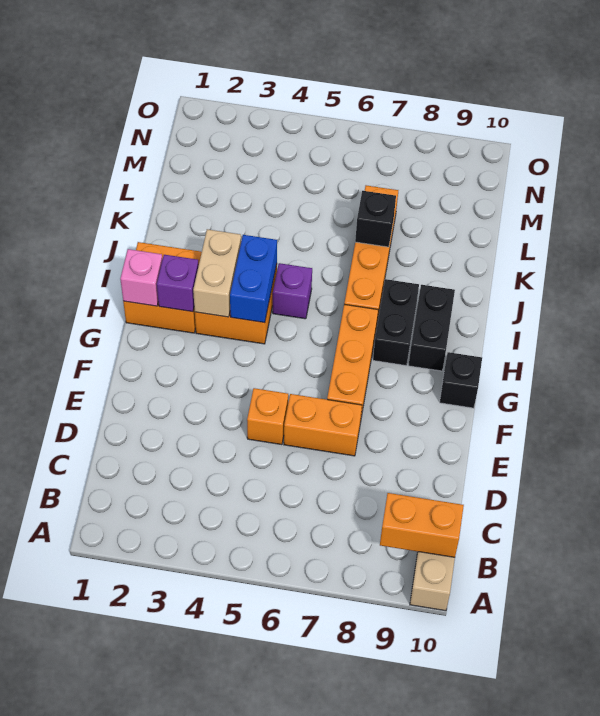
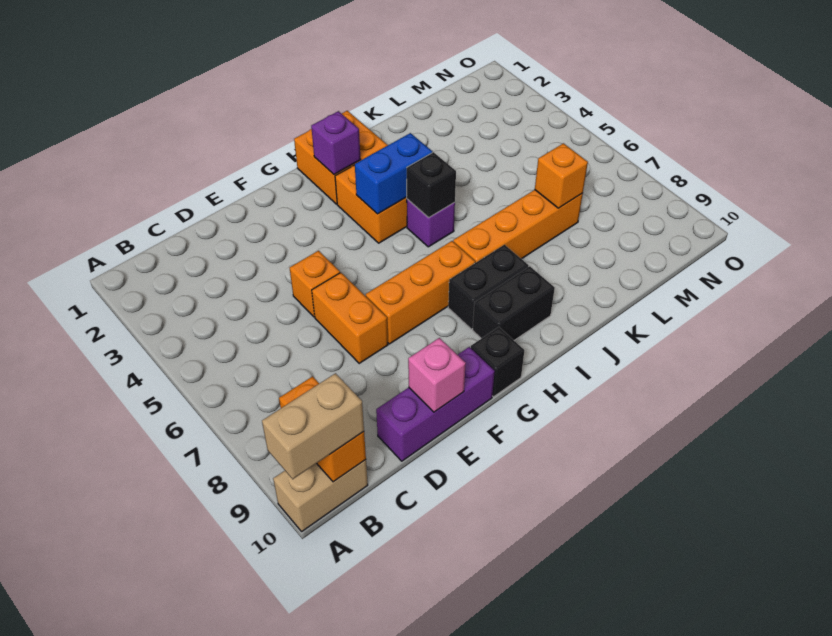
none -> purple brick D10:F10 level 1
pink brick H1 level 2 -> pink brick E10 level 2
tan brick H3:I3 level 2 -> tan brick A10:B10 level 3
black brick K7 level 2 -> black brick I5 level 2
none -> orange brick L7 level 2

